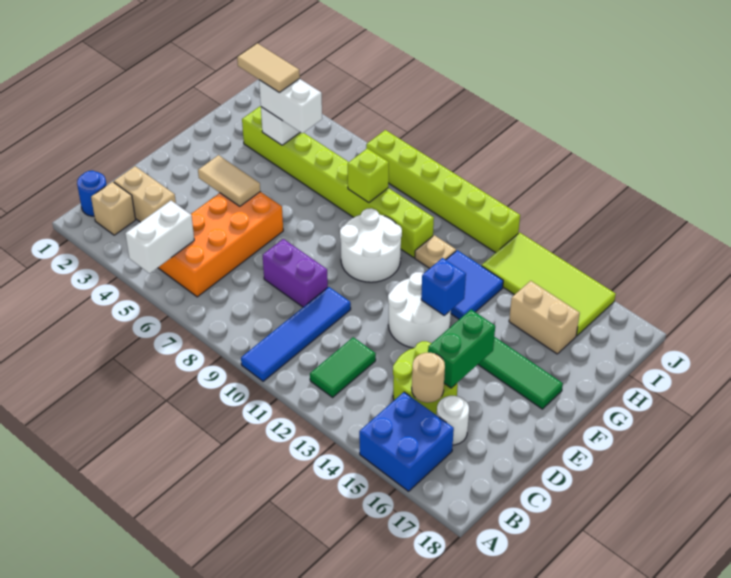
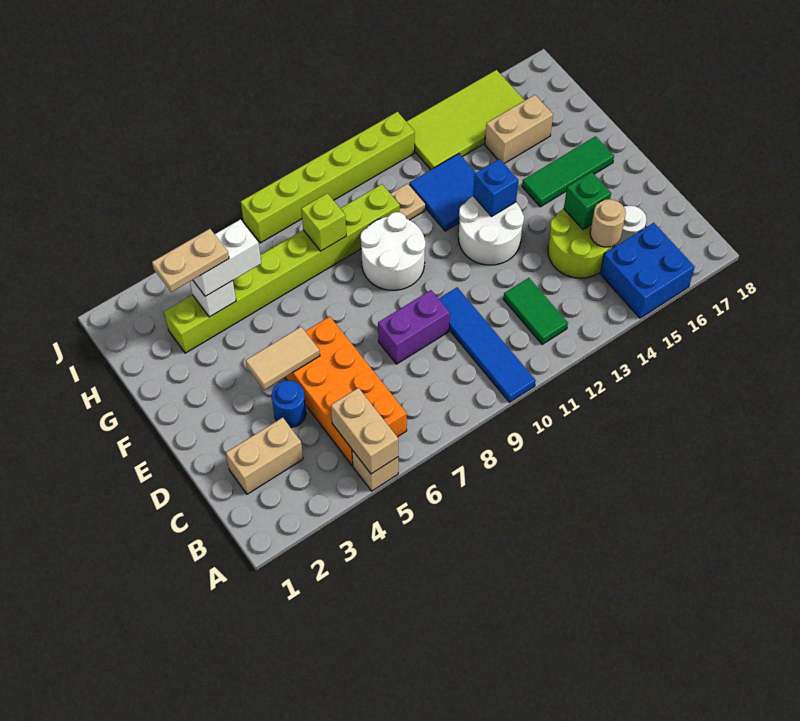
white brick A5:B5 level 2 -> tan brick A5:B5 level 2
blue round brick B1 level 1 -> blue round brick D4 level 1
tan brick B2 level 1 -> tan brick A5 level 1
green brick D15:E15 level 2 -> green brick D15 level 2
tan tile H3:H4 level 4 -> tan plate H3:H4 level 4

